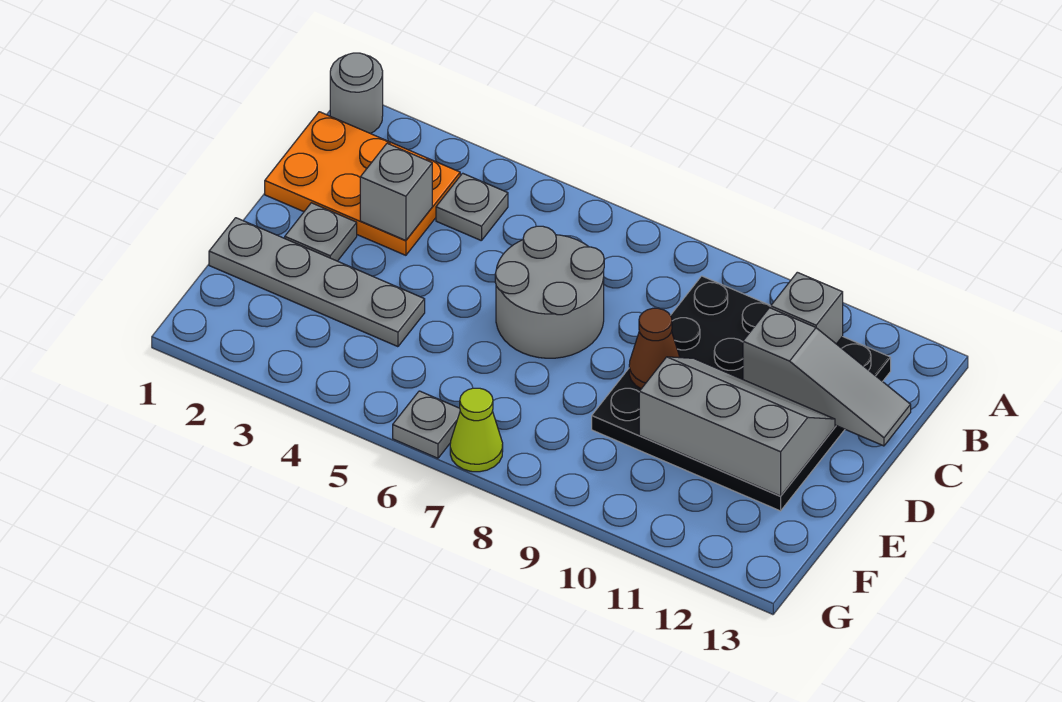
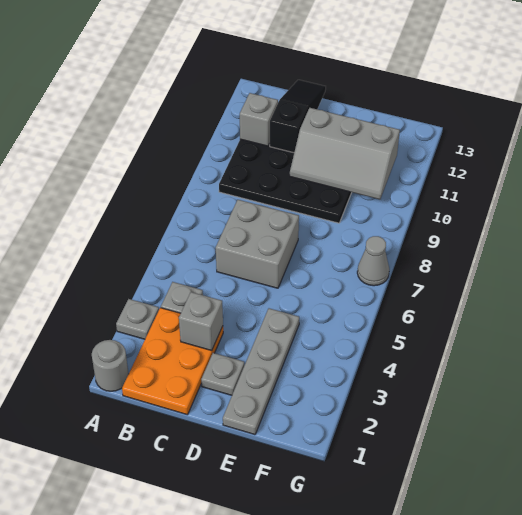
grey round brick C6:D7 level 1 -> grey brick C6:D7 level 1
grey slope C11:C13 level 2 top 11 -> black slope C11:C13 level 2 top 11
brown cone D9 level 2 -> none
grey slope D10:E12 level 2 top E -> grey slope D10:F11 level 2 top 11
grey plate G6 level 1 -> grey plate A3 level 1
lime cone G7 level 1 -> grey cone G7 level 1

